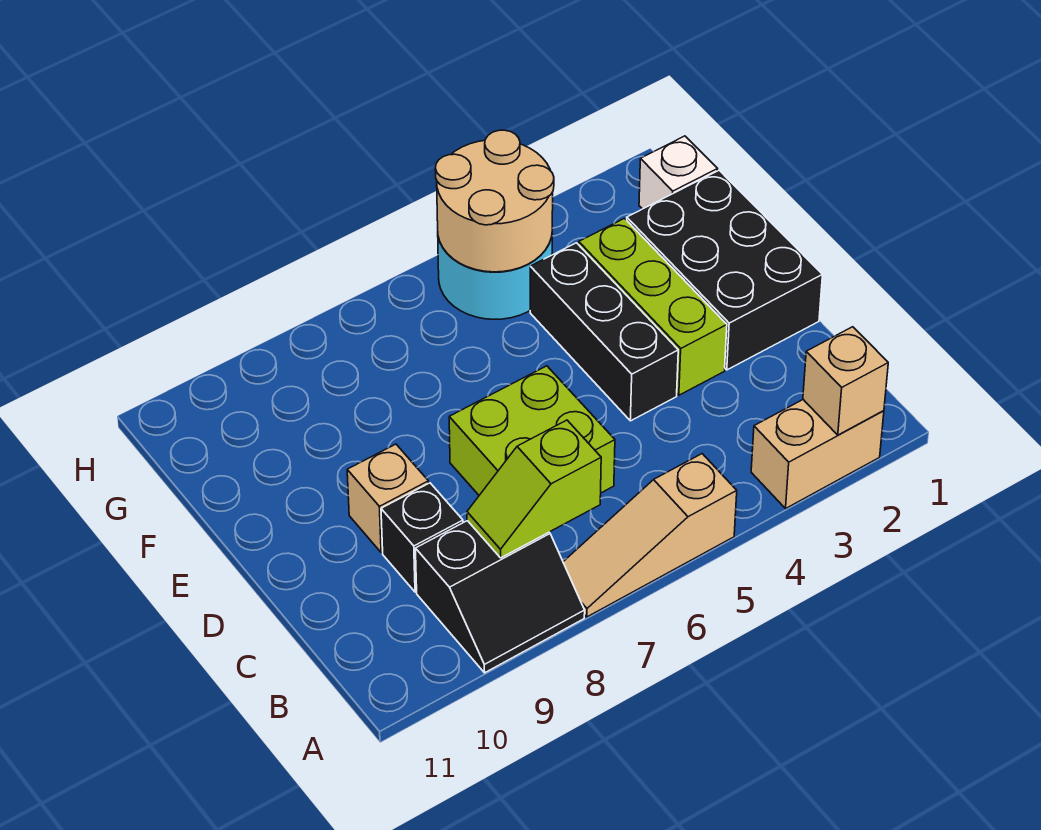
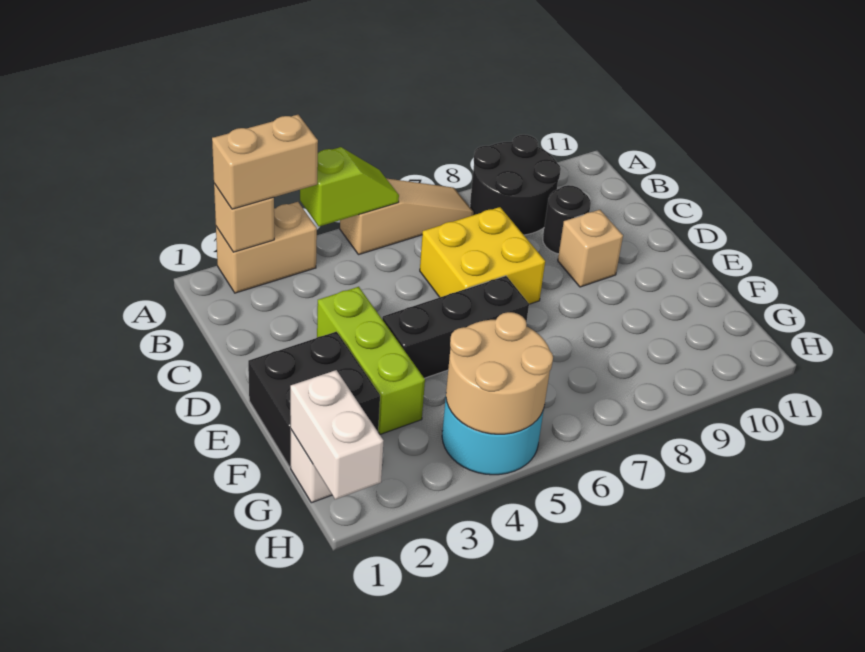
none -> tan brick A2:A3 level 3
black slope A8:B9 level 1 top B -> black round brick A8:B9 level 1
lime slope B7:B8 level 2 top 7 -> lime slope A4:A5 level 2 top 4
lime brick C6:D7 level 1 -> yellow brick C6:D7 level 1
black brick C9 level 1 -> black round brick C9 level 1
black brick D1:F2 level 1 -> black brick E1:F2 level 1
black brick D4:F4 level 1 -> black brick E4:E6 level 1
none -> white brick G1:H1 level 2

